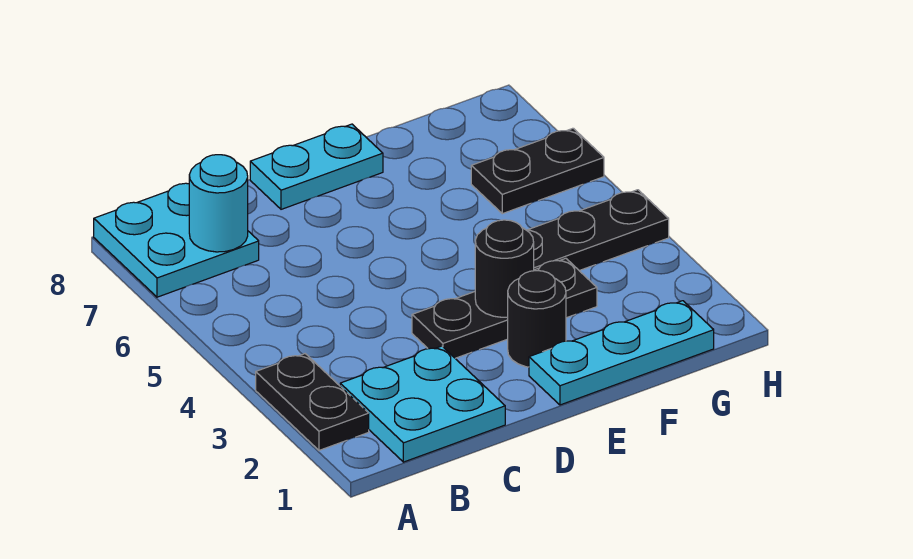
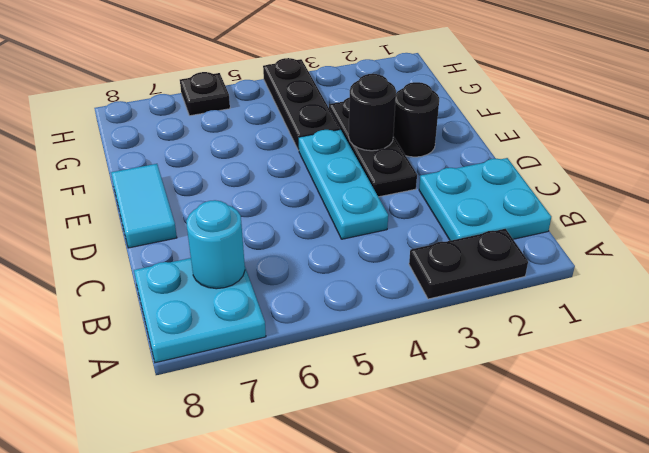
cyan plate D8:E8 level 1 -> cyan tile D8:E8 level 1
cyan plate E1:G1 level 1 -> cyan plate C4:E4 level 1
black plate G6:H6 level 1 -> black plate H6 level 1

